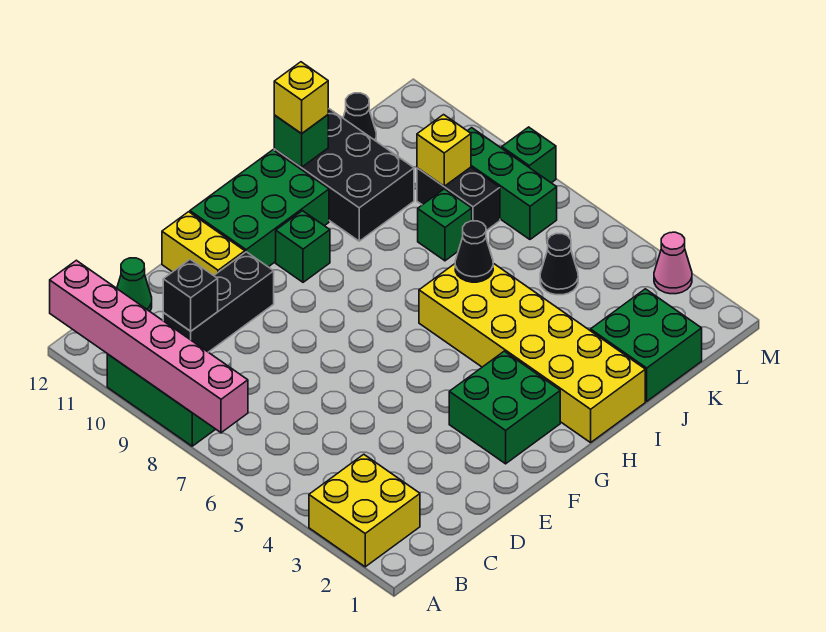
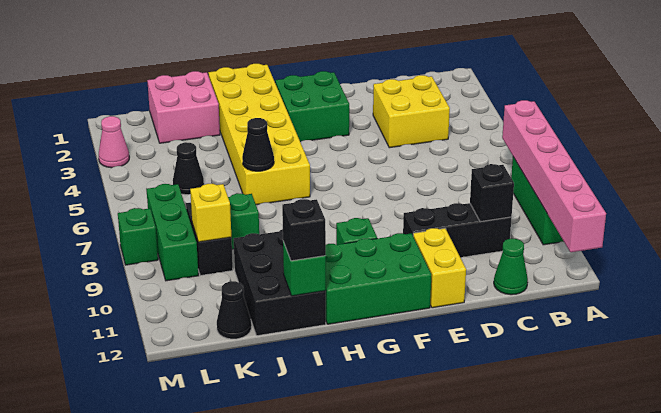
yellow brick A2:B3 level 1 -> yellow brick C3:D4 level 1
yellow brick I12 level 3 -> black brick I12 level 3
green brick J1:K2 level 1 -> pink brick J1:K2 level 1

